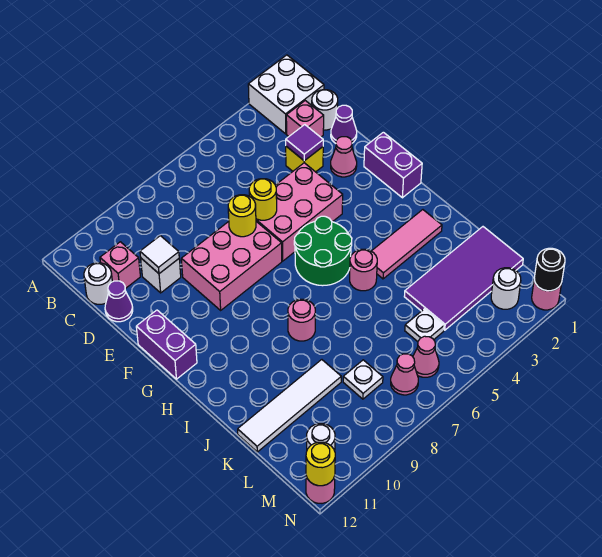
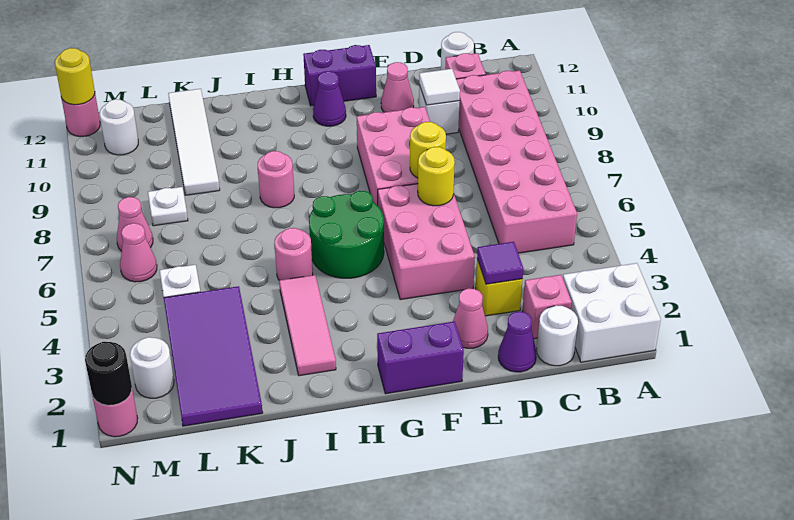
none -> pink brick B5:C10 level 1
purple cone D12 level 1 -> purple cone G11 level 1
none -> pink cone E11 level 1

